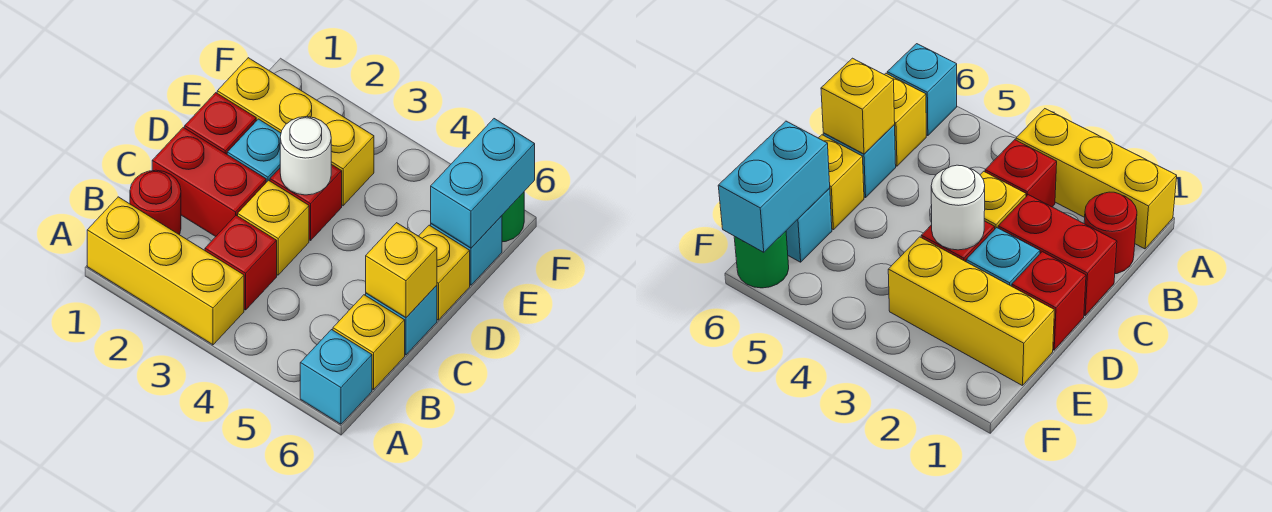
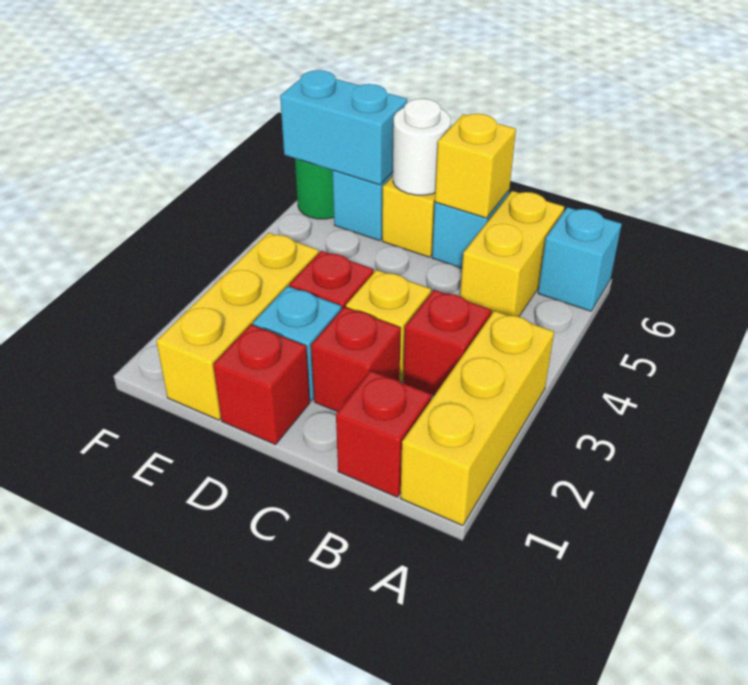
red round brick B1 level 1 -> red brick B1 level 1
yellow brick B6 level 1 -> yellow brick B5:B6 level 1
red brick C1:C2 level 1 -> red brick C2 level 1
white round brick D3 level 2 -> white round brick D6 level 2

